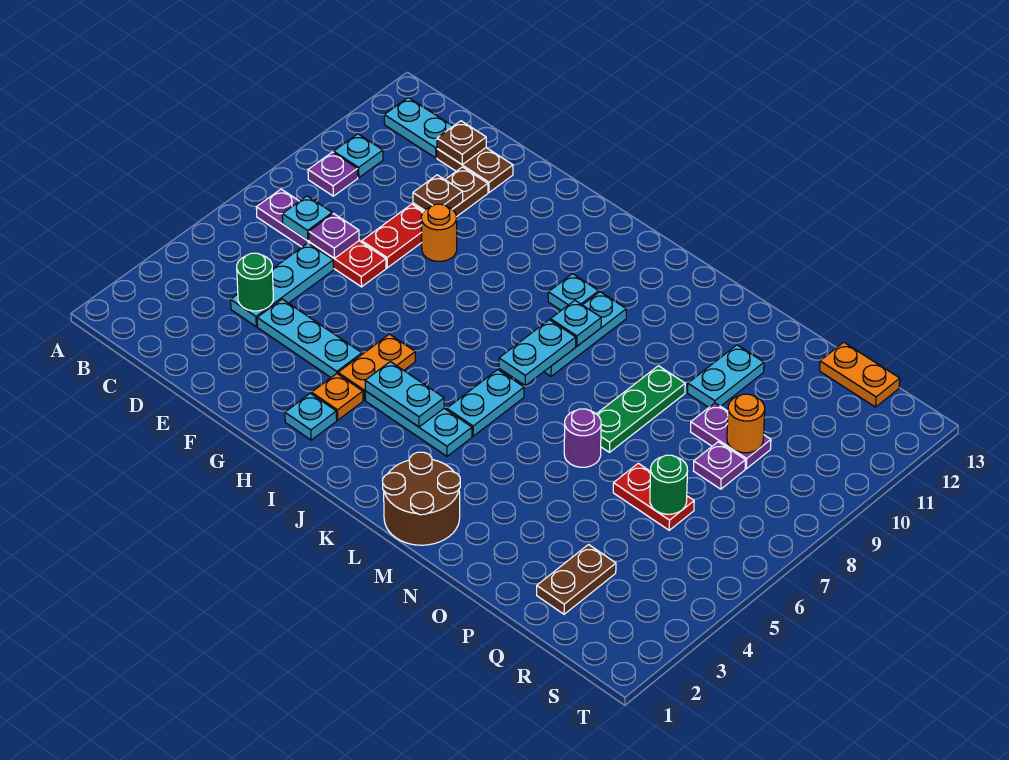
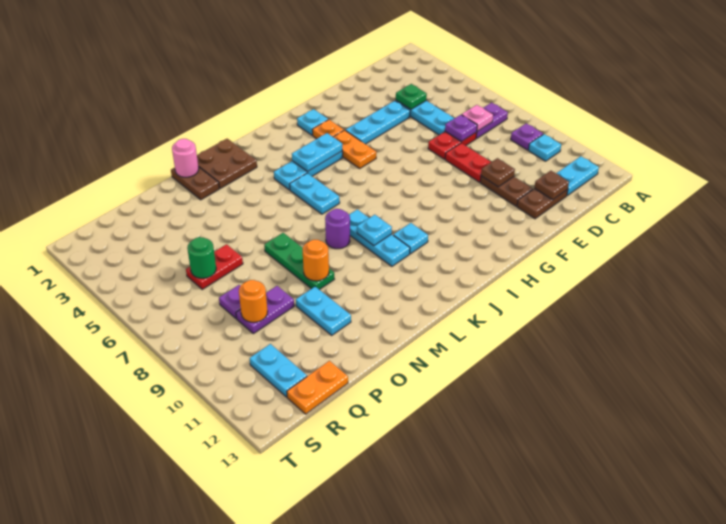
cyan plate C7 level 2 -> pink plate C7 level 2
green round brick D4 level 2 -> green plate D4 level 2
orange round brick F9 level 1 -> orange round brick N9 level 2
cyan plate K7:K8 level 2 -> cyan plate R11:R12 level 1
brown round brick L1:M2 level 1 -> brown plate L1:M2 level 1
none -> pink round brick N1 level 2
purple round brick N6 level 1 -> purple round brick L8 level 1
brown plate Q2:Q3 level 1 -> brown plate N1:N2 level 1

